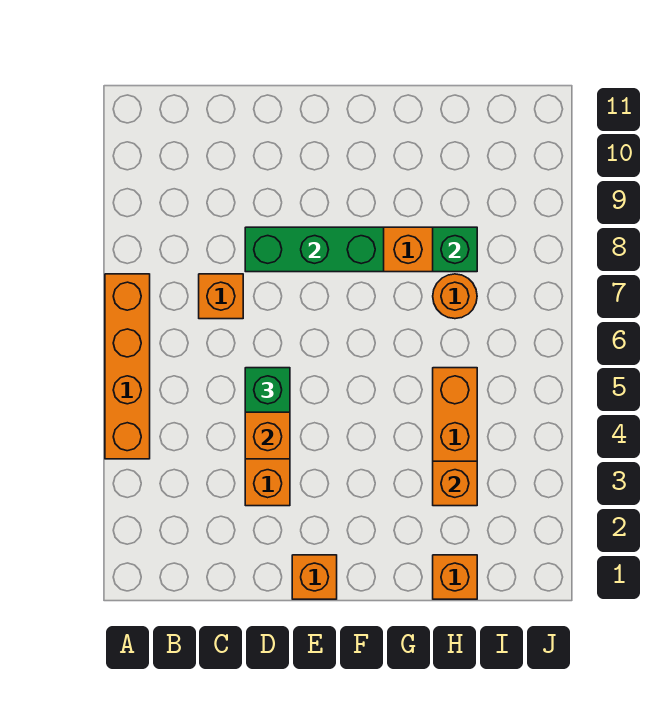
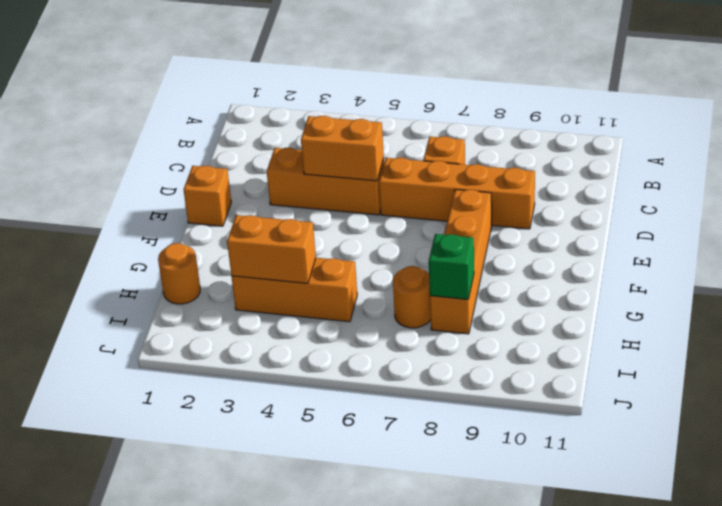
orange brick A4:A7 level 1 -> orange brick D6:D9 level 1
green brick D5 level 3 -> none
green brick D8:F8 level 2 -> none
orange brick H1 level 1 -> orange round brick H1 level 1
orange brick H3 level 2 -> orange brick H3:H4 level 2

